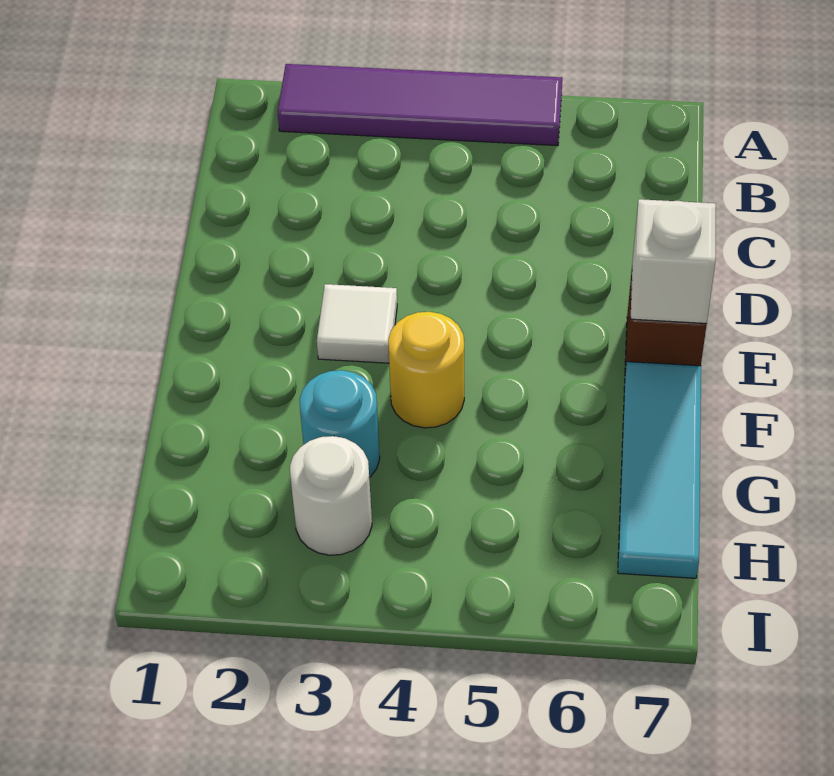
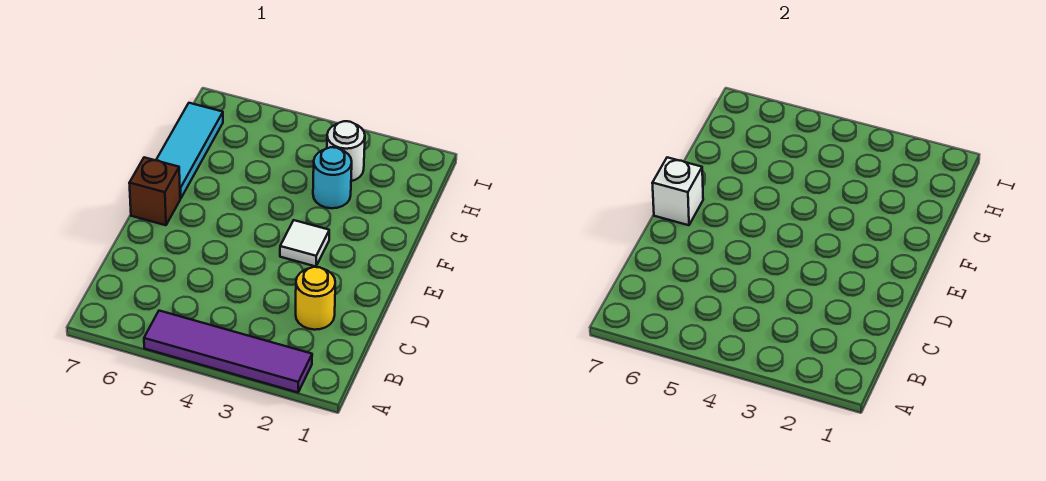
yellow round brick F4 level 1 -> yellow round brick C2 level 1

